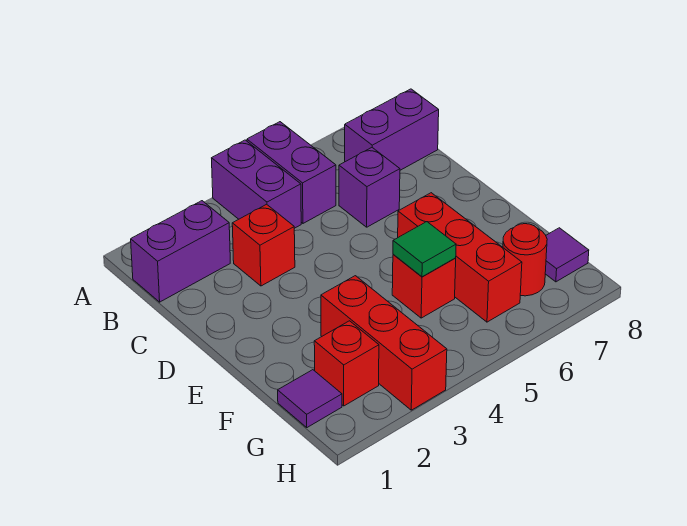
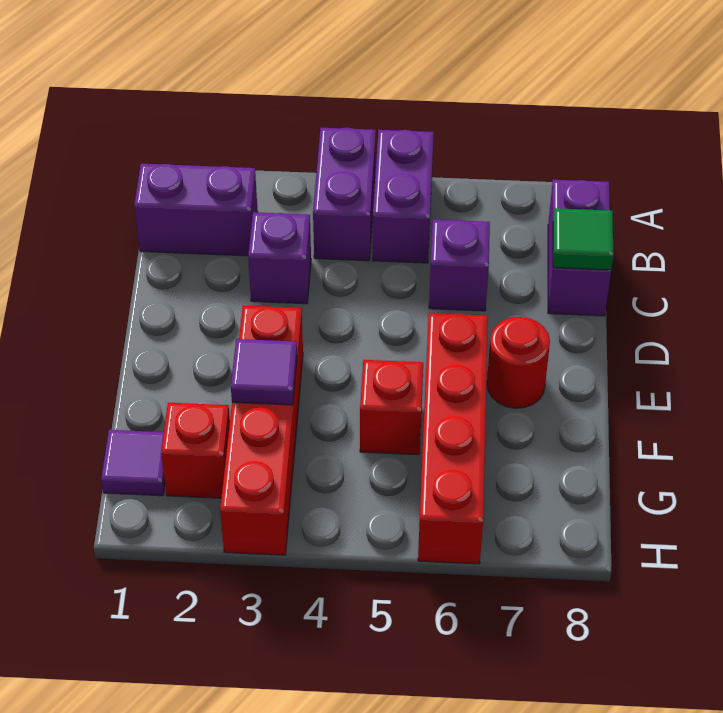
purple brick B7:B8 level 1 -> purple brick B8:C8 level 1
red brick C3 level 1 -> purple brick C3 level 1
red brick E6:G6 level 1 -> red brick E6:H6 level 1
red brick F3:H3 level 1 -> red brick E3:H3 level 1
green tile F5 level 2 -> green tile C8 level 2
red round brick G7 level 1 -> red round brick E7 level 1
purple tile G8 level 1 -> purple tile F3 level 2

